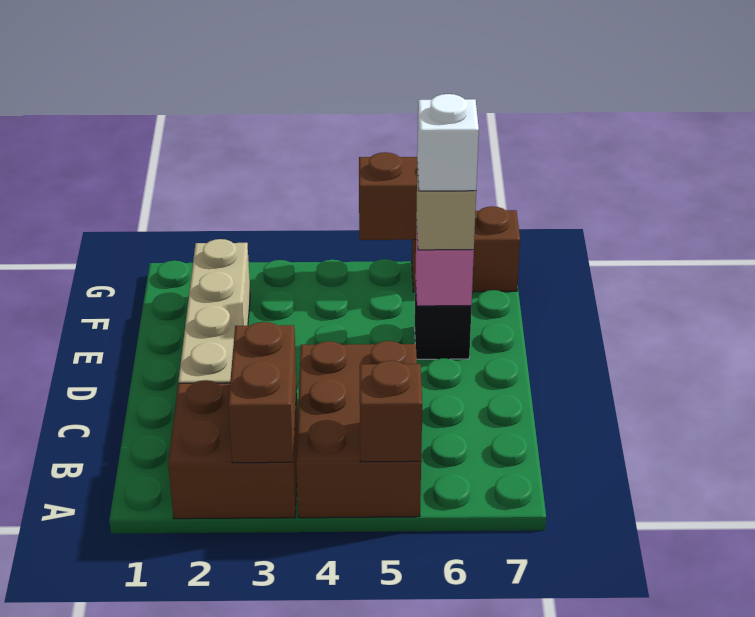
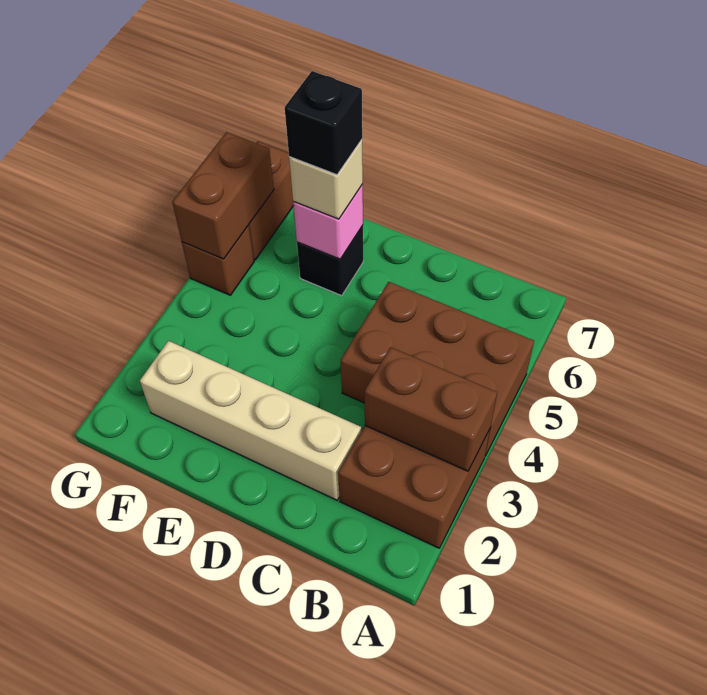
brown brick A5 level 2 -> brown brick G5 level 1
white brick E6 level 4 -> black brick E6 level 4

